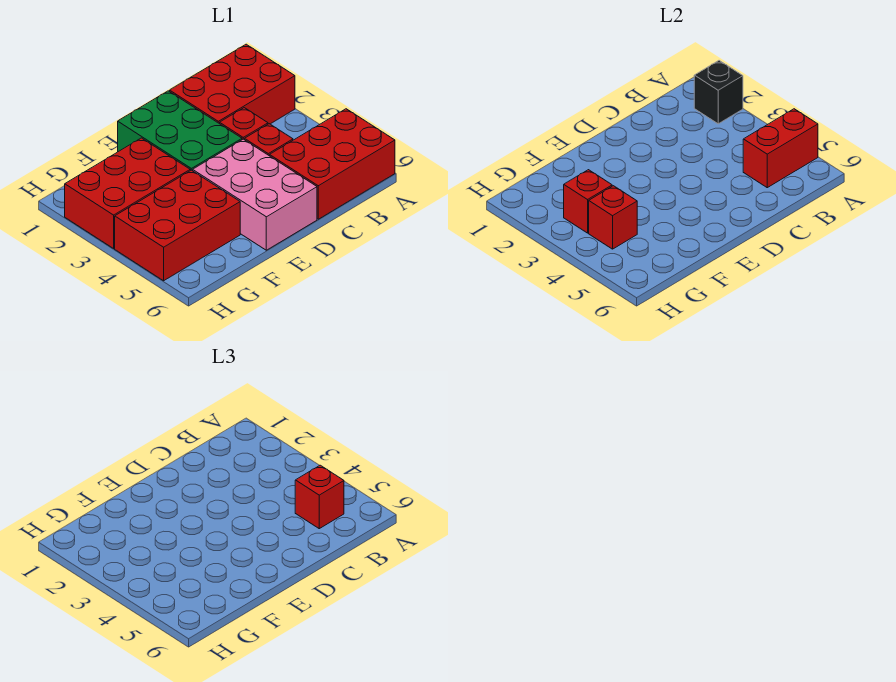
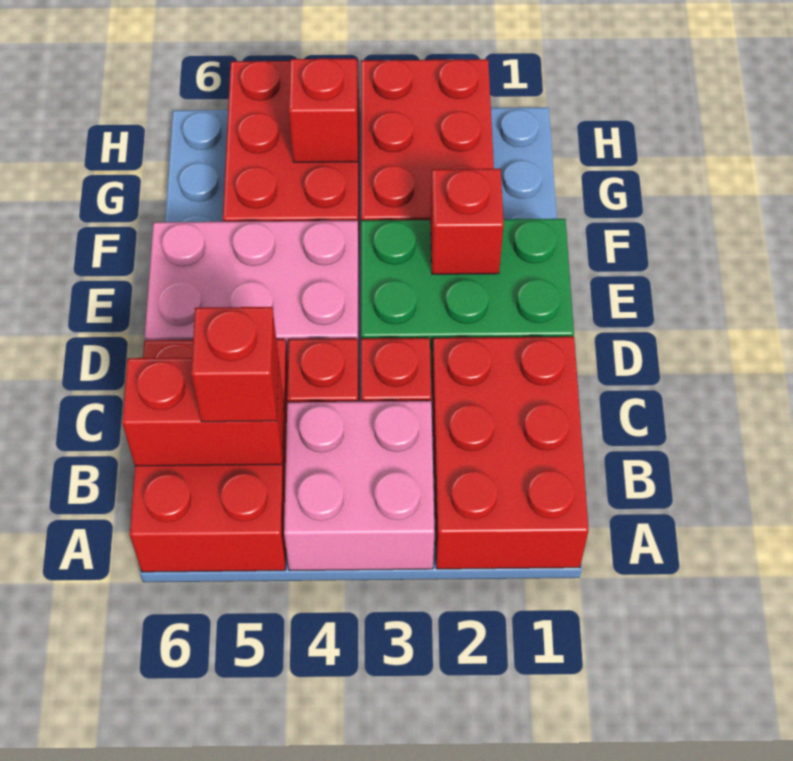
black brick A2 level 2 -> none
none -> pink brick A3:B4 level 1
red brick A5:B5 level 2 -> red brick B5:B6 level 2
red brick G3 level 2 -> red brick E2 level 2

